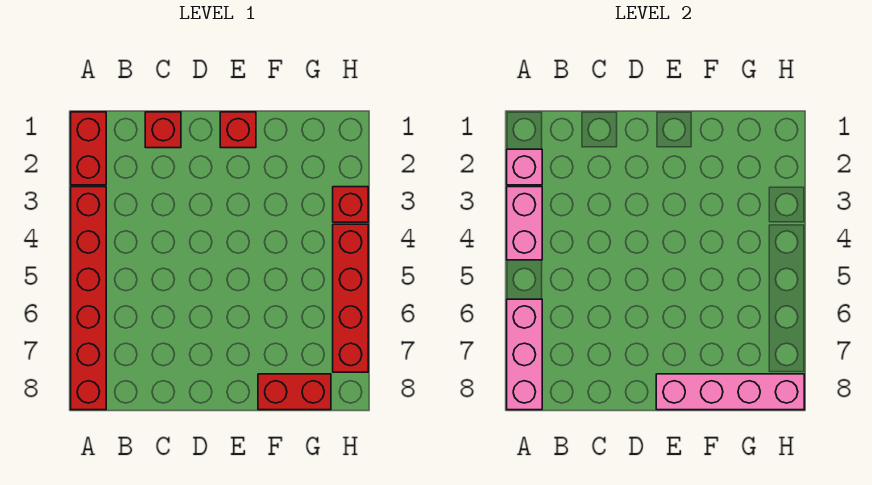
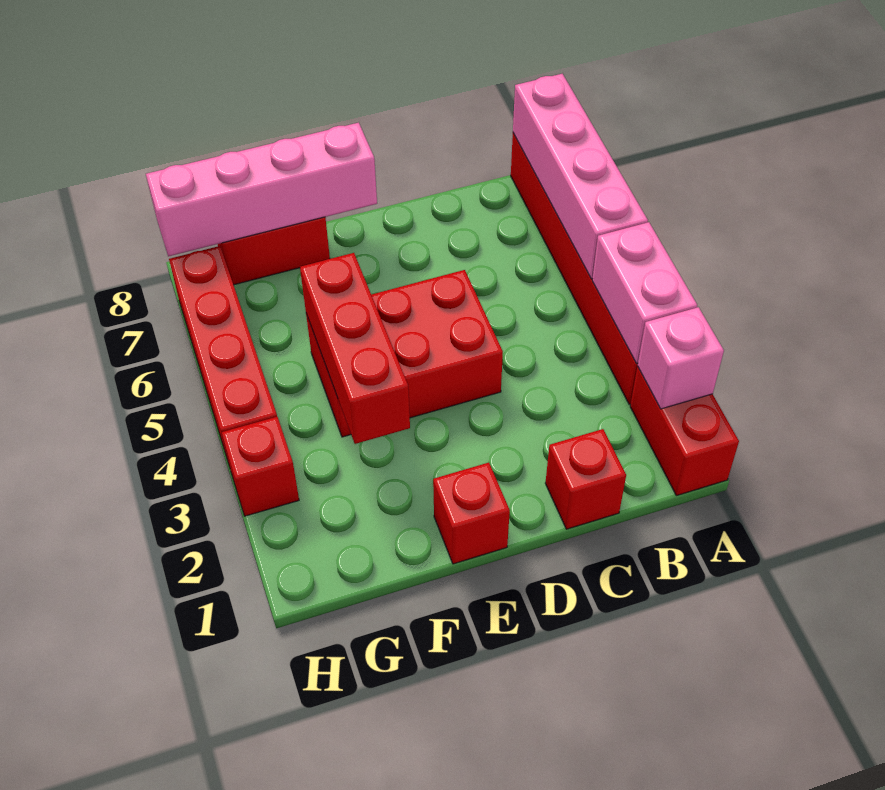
pink brick A6:A8 level 2 -> pink brick A5:A8 level 2
none -> red brick D4:F5 level 1
none -> red brick F3:F5 level 2

